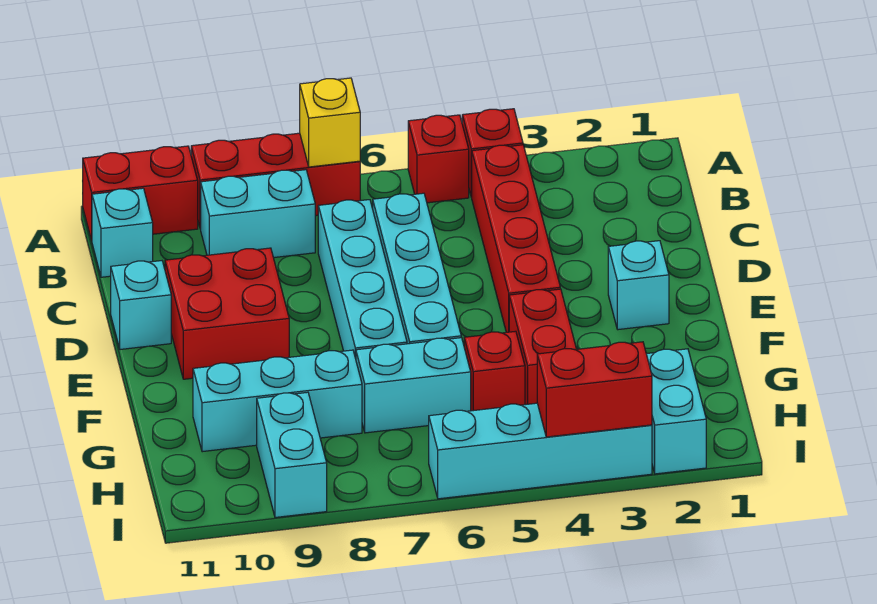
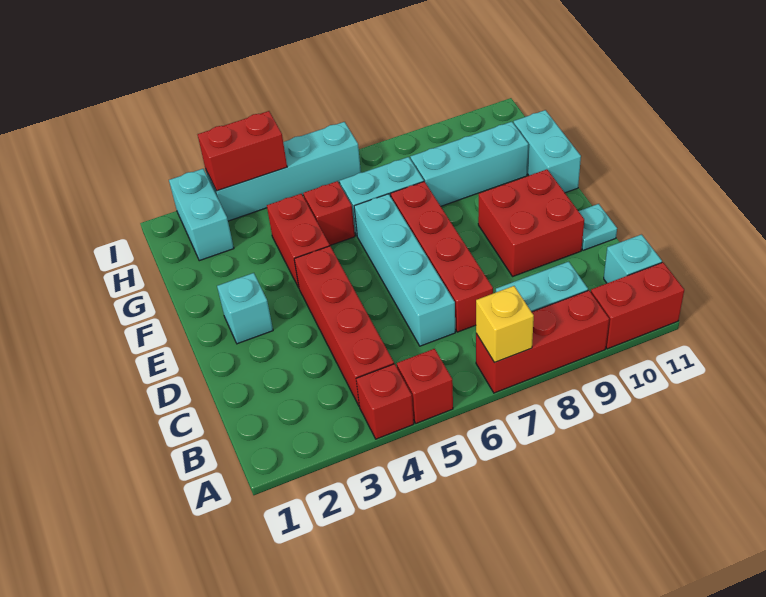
cyan brick C7:F7 level 1 -> red brick C7:F7 level 1
cyan brick D11 level 1 -> cyan plate D11 level 1
cyan brick H9:I9 level 1 -> cyan brick F11:G11 level 1

